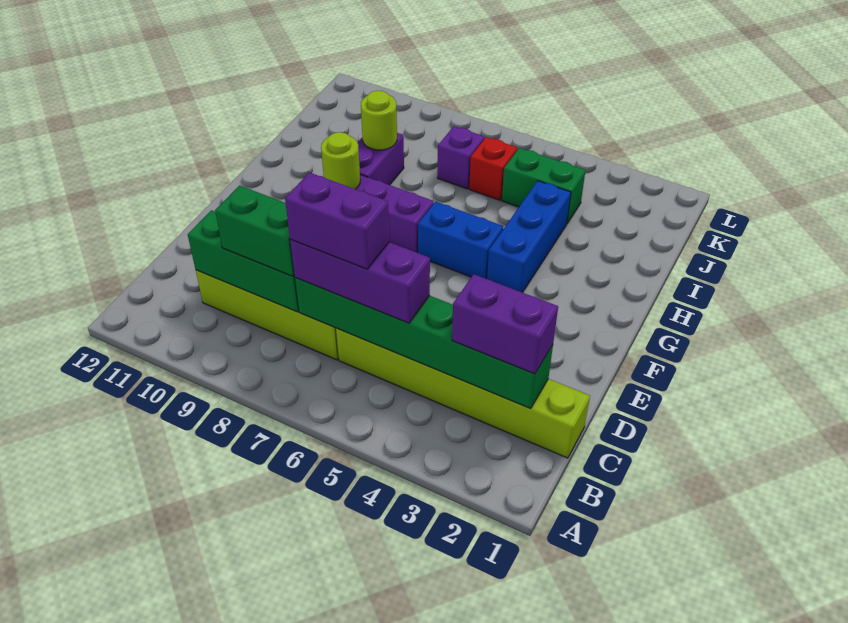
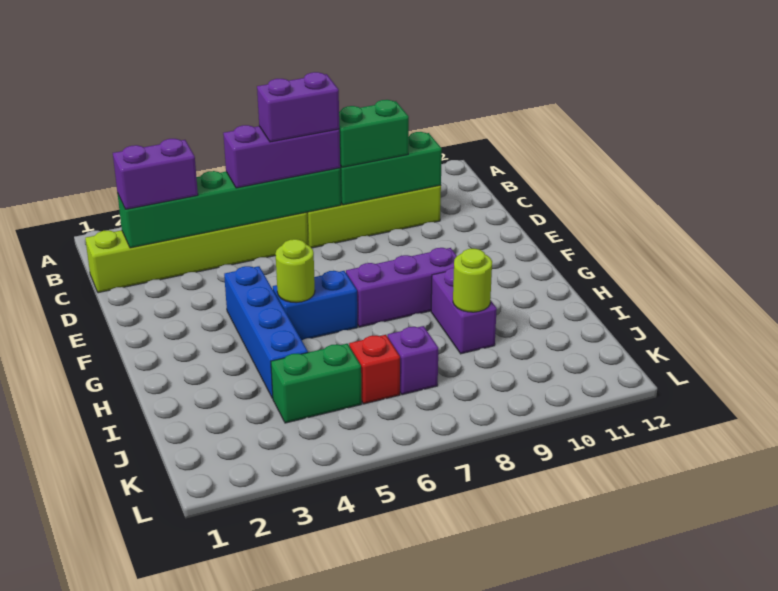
blue brick G4:I4 level 1 -> blue brick F4:I4 level 1
lime round brick G9 level 2 -> lime round brick G5 level 2

